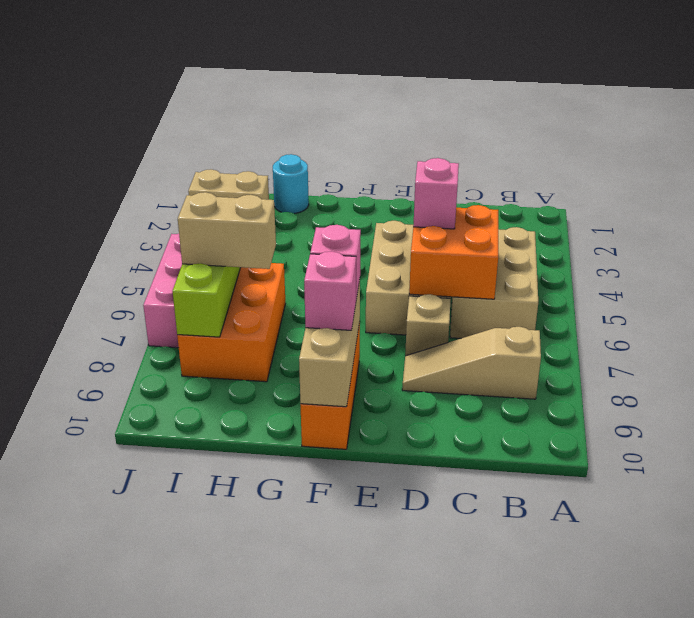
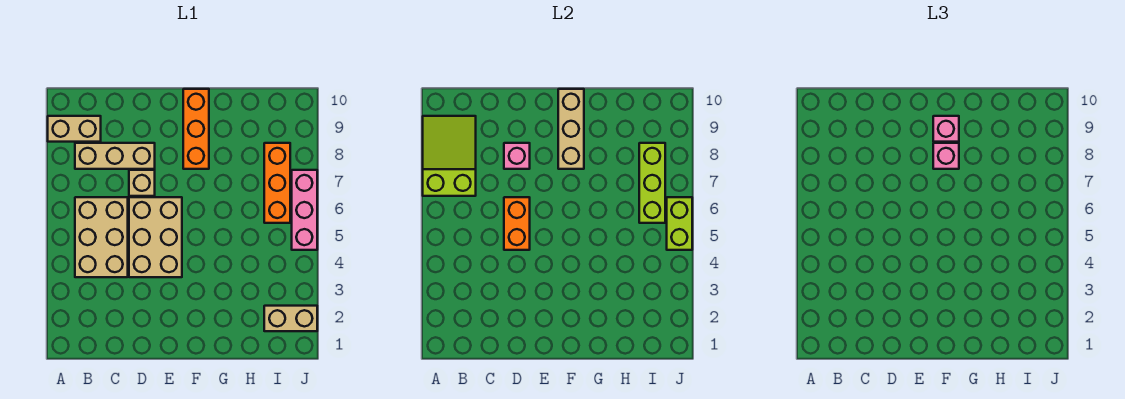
none -> lime slope A7:B9 level 2 top 7
tan slope B8:D8 level 1 top B -> tan brick B8:D8 level 1
orange brick C5:D6 level 2 -> orange brick D5:D6 level 2
pink brick D5 level 3 -> pink brick D8 level 2
cyan round brick H1 level 1 -> none
orange brick H6:I8 level 1 -> orange brick I6:I8 level 1
tan brick H7:I7 level 3 -> tan brick A9:B9 level 1
none -> lime brick J5:J6 level 2

